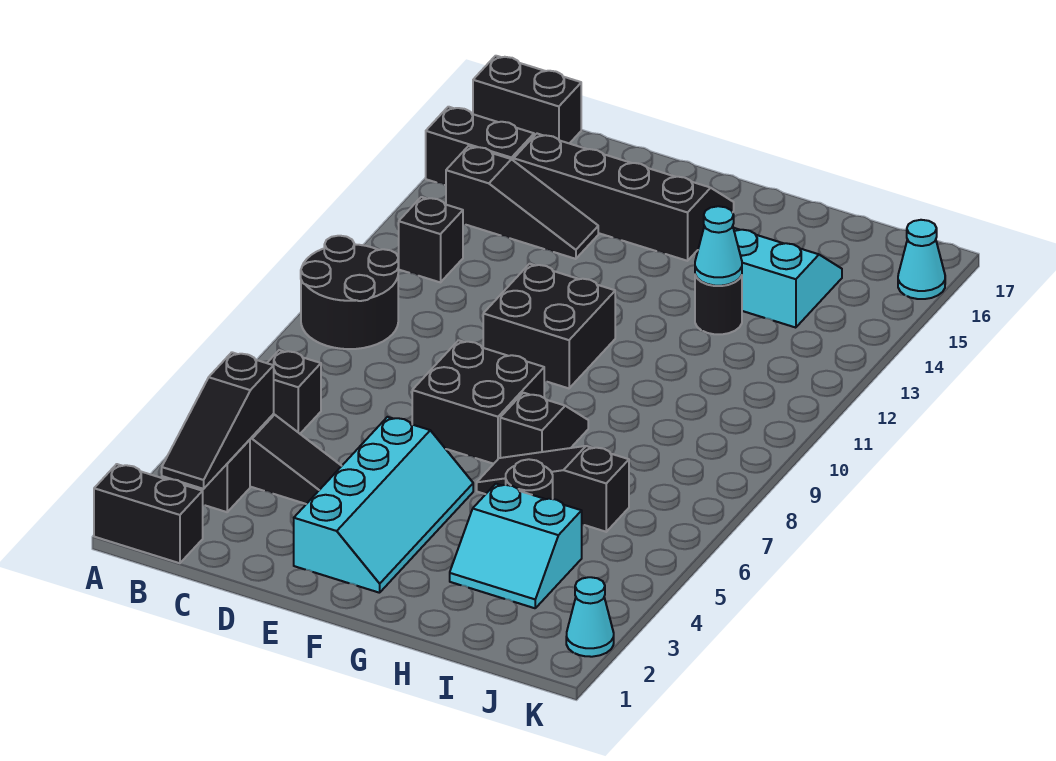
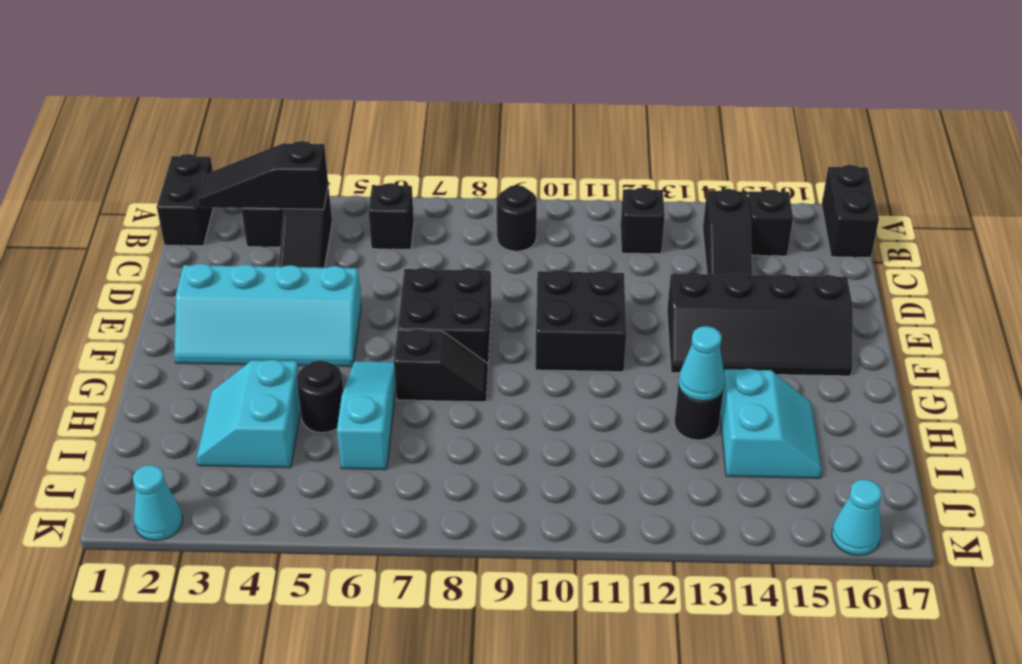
black round brick A9:B10 level 1 -> black round brick B9 level 1
black brick A15:B15 level 1 -> black brick B15 level 1
black slope C15:F16 level 1 top 15 -> black slope E13:F16 level 1 top E
black slope G6:I6 level 1 top I -> cyan slope G6:I6 level 1 top I

